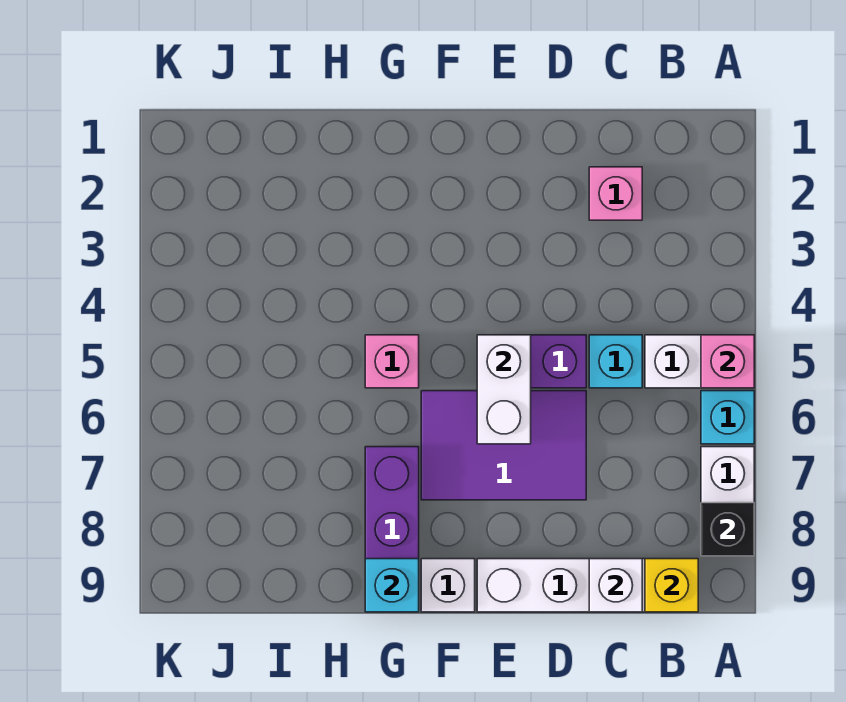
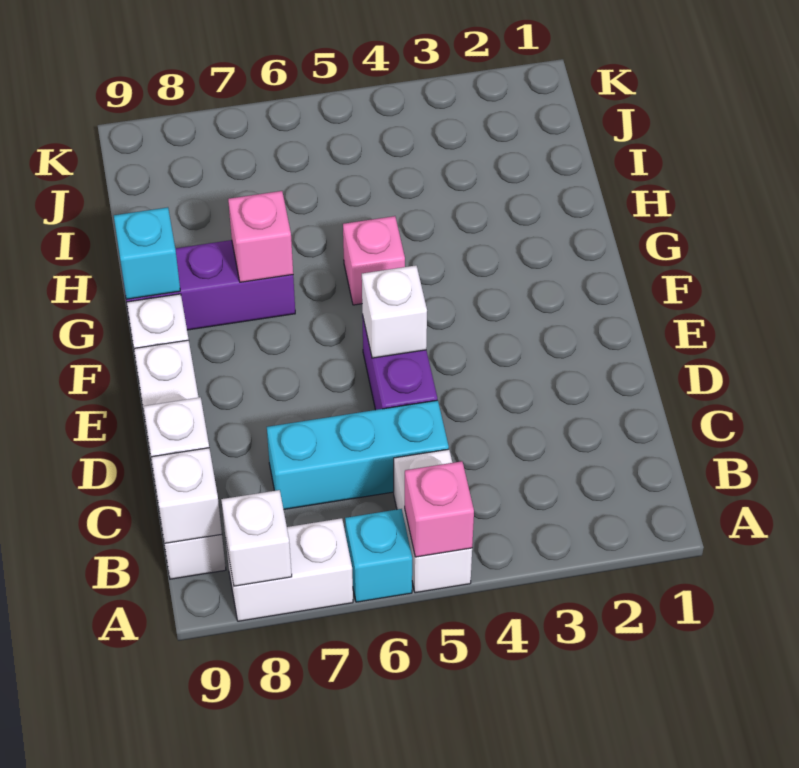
black brick A8 level 2 -> white brick A8 level 2
yellow brick B9 level 2 -> white brick B9 level 2
pink brick C2 level 1 -> pink brick G7 level 2
cyan brick C5 level 1 -> cyan brick C5:C7 level 1
purple tile D6:F7 level 1 -> none
white brick E5:E6 level 2 -> white brick E5 level 2

